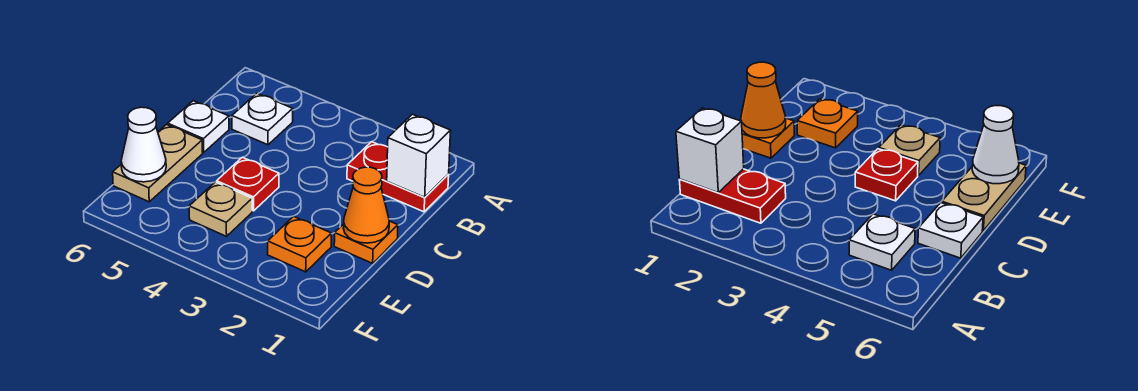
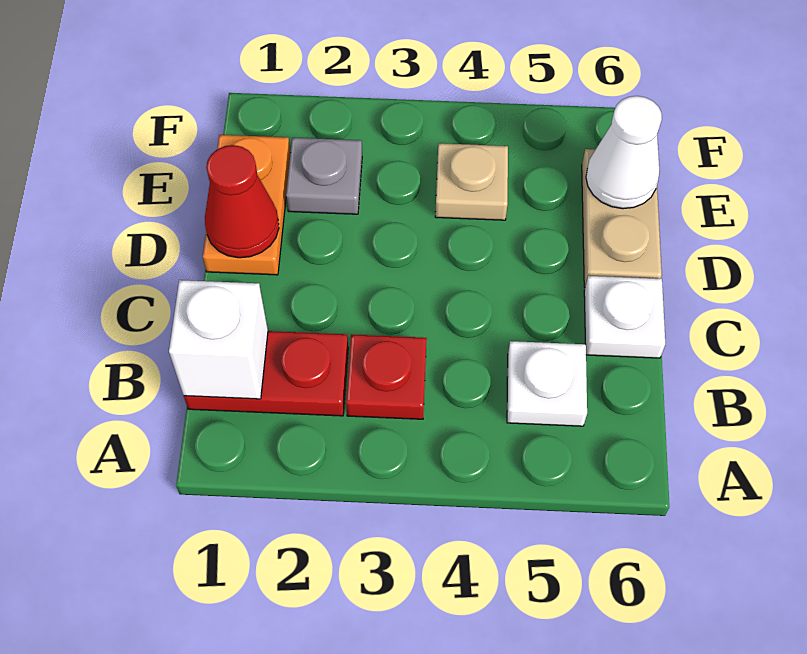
orange plate D1 level 1 -> orange plate D1:E1 level 1
orange cone D1 level 2 -> red cone D1 level 2
red plate D4 level 1 -> red plate B3 level 1
orange plate E2 level 1 -> grey plate E2 level 1

